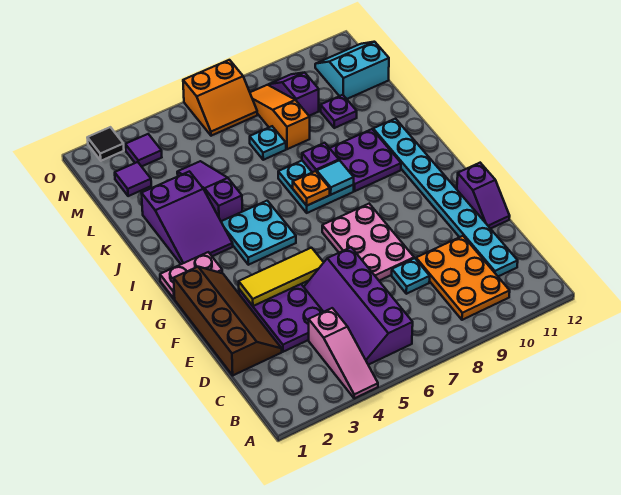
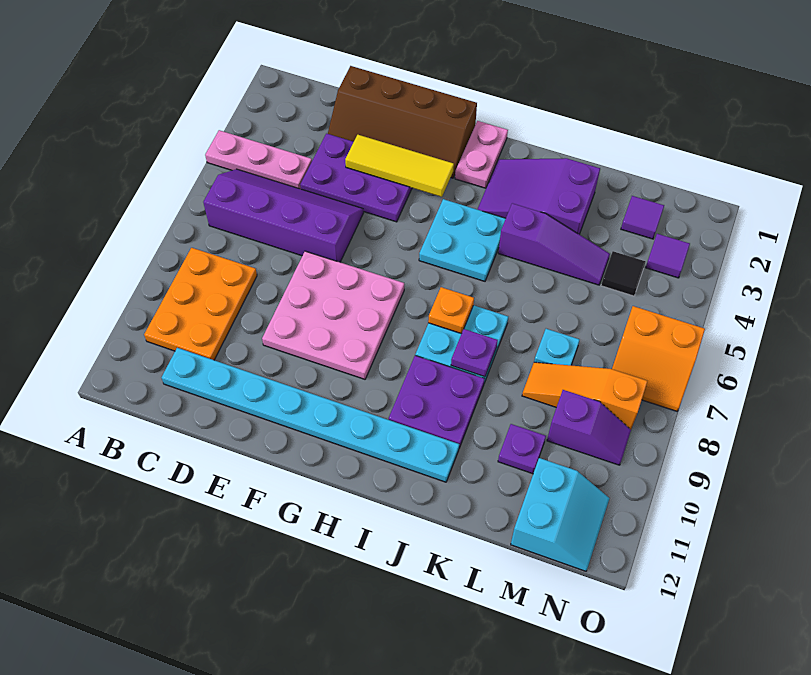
pink slope A4:C4 level 1 top C -> pink plate A4:C4 level 1
orange plate B9:D10 level 1 -> orange plate B8:C10 level 1
cyan plate D8 level 1 -> none
pink plate E7:G8 level 1 -> pink plate E7:G9 level 1
purple slope E12:F12 level 1 top F -> none
yellow tile F3:F5 level 2 -> yellow tile E3:G3 level 2
cyan tile I8 level 2 -> none
orange slope L8:N8 level 1 top L -> orange slope L8:N8 level 1 top N
orange slope N6:O7 level 1 top O -> orange slope N6:O7 level 1 top 6
black tile O2 level 1 -> black tile M4 level 1

